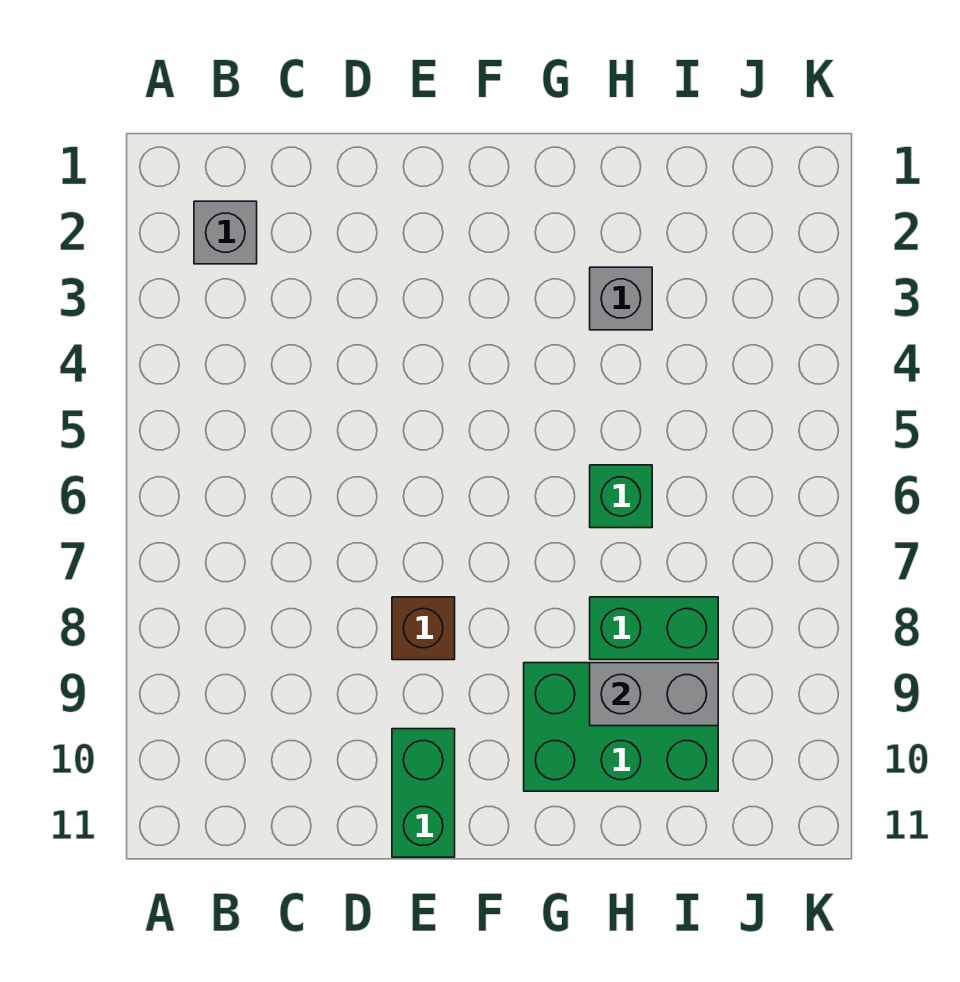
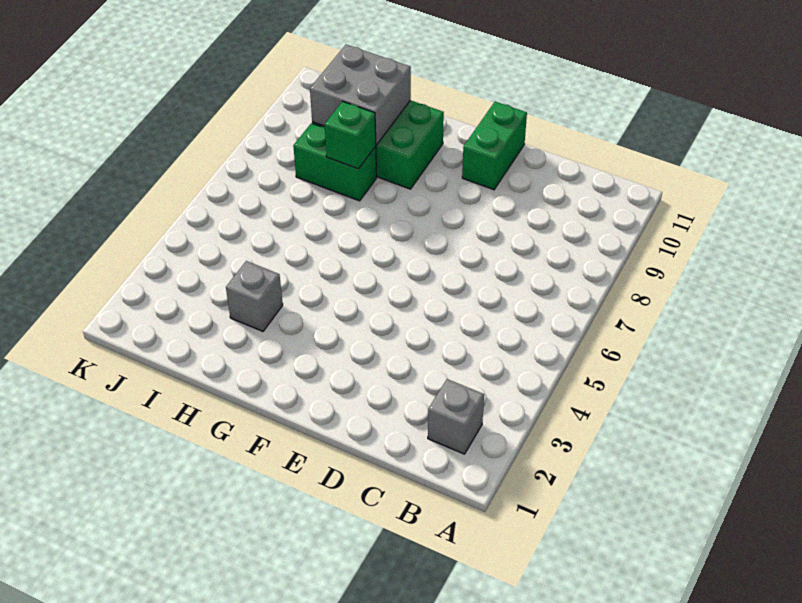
brown brick E8 level 1 -> none
green brick H6 level 1 -> green brick H8 level 2
grey brick H9:I9 level 2 -> grey brick H9:I10 level 2

